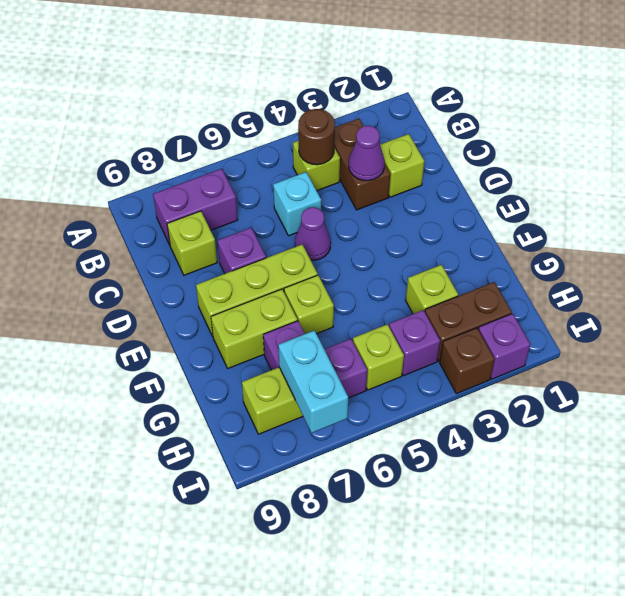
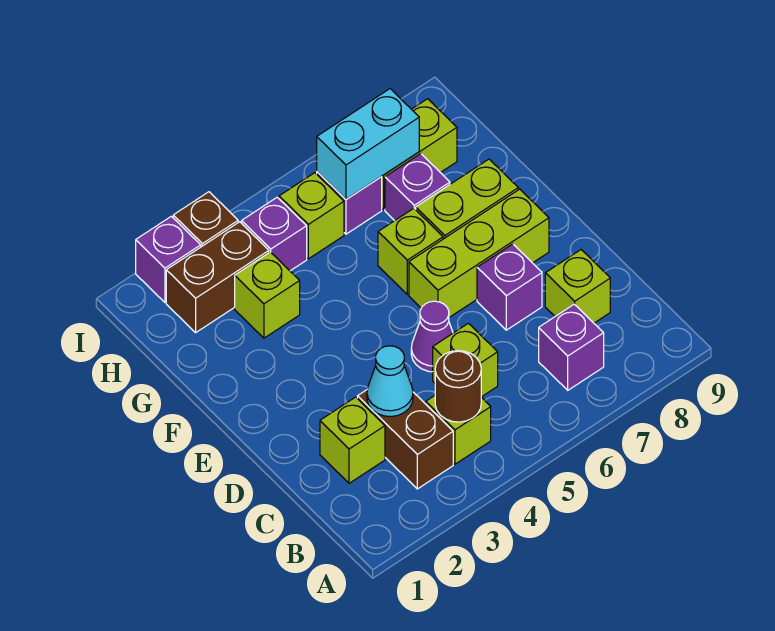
purple brick B7:B8 level 1 -> purple brick B7 level 1
purple cone C3 level 2 -> cyan cone C3 level 2
cyan brick C5 level 1 -> lime brick C5 level 1
cyan brick H7:I7 level 2 -> cyan brick H6:H7 level 2

